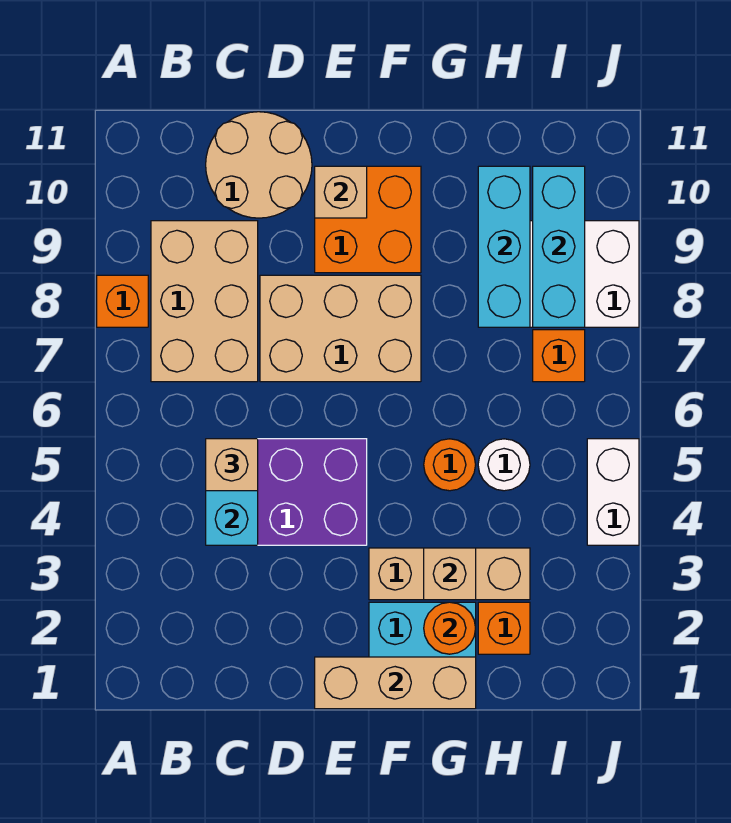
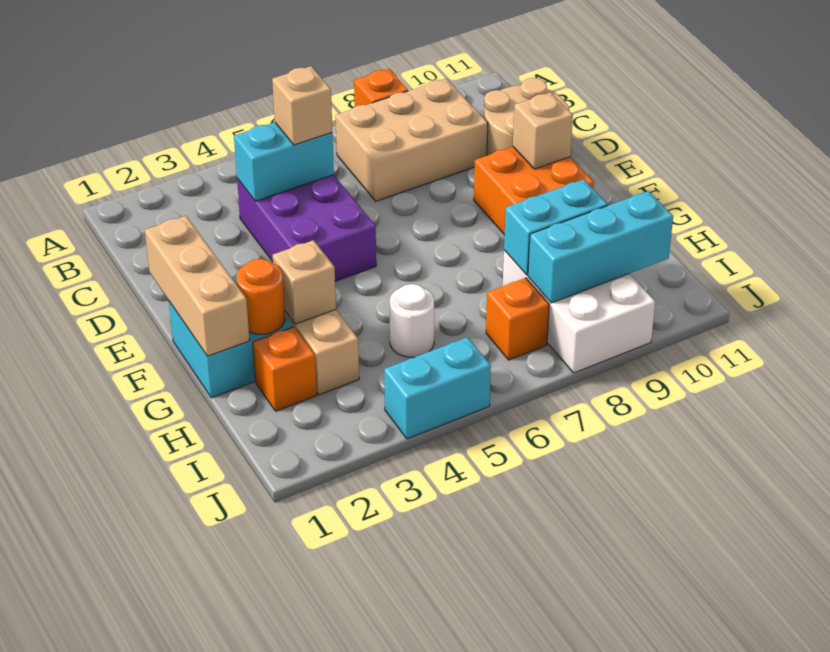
tan brick D7:F8 level 1 -> none
orange round brick G5 level 1 -> none
cyan brick H8:H10 level 2 -> cyan brick H8:H9 level 2
white brick J4:J5 level 1 -> cyan brick J4:J5 level 1

